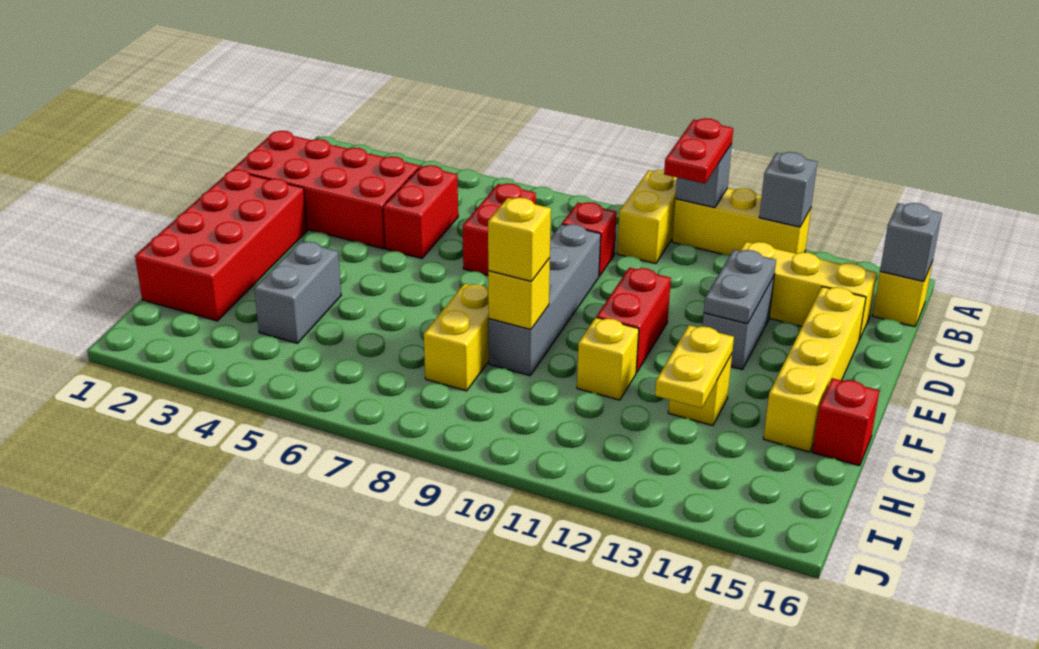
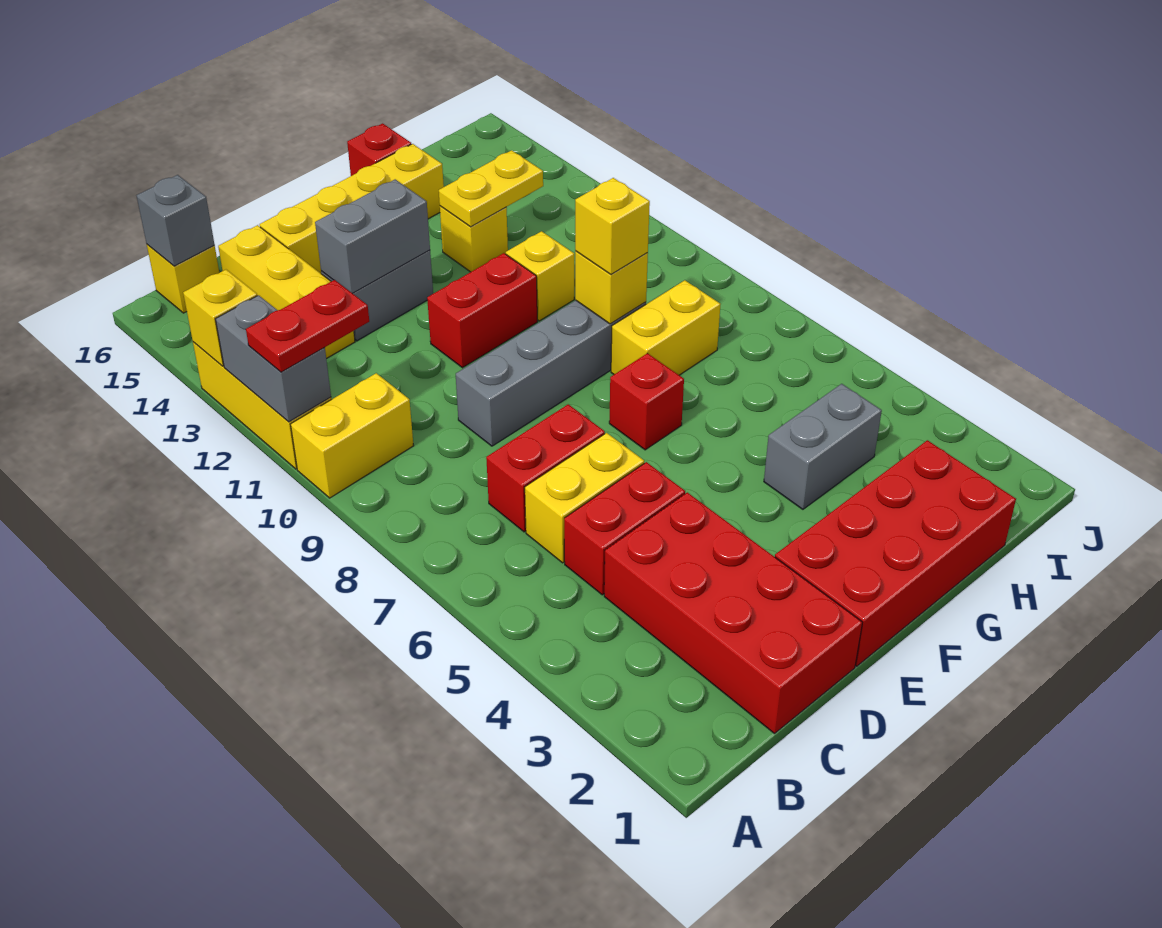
grey brick A11 level 2 -> grey brick A11:A12 level 2
grey brick A13 level 2 -> yellow brick A13 level 2
none -> yellow brick C6:D6 level 1
red brick C9 level 1 -> red brick F7 level 1
grey plate D13:E13 level 2 -> grey brick D13:E13 level 2

